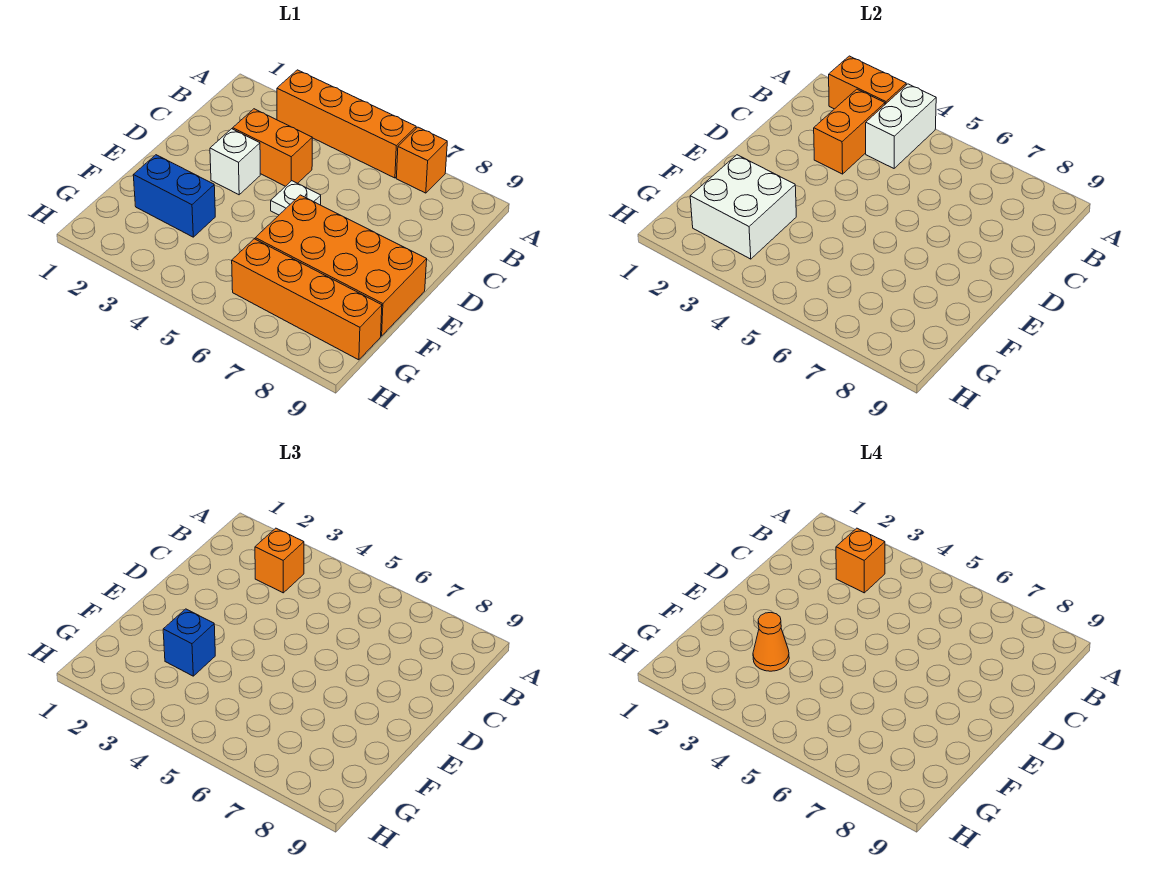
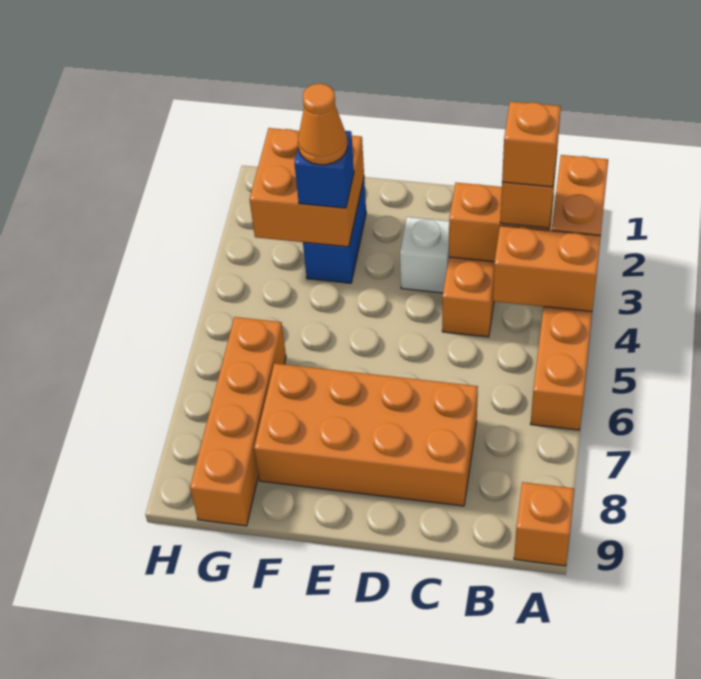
white brick A4:B4 level 2 -> orange brick A4:B4 level 2
orange brick A7 level 1 -> orange brick A9 level 1
white plate D5 level 1 -> none
orange brick E6:F9 level 1 -> orange brick C7:F8 level 1
white brick F2:G3 level 2 -> orange brick F2:G3 level 2

